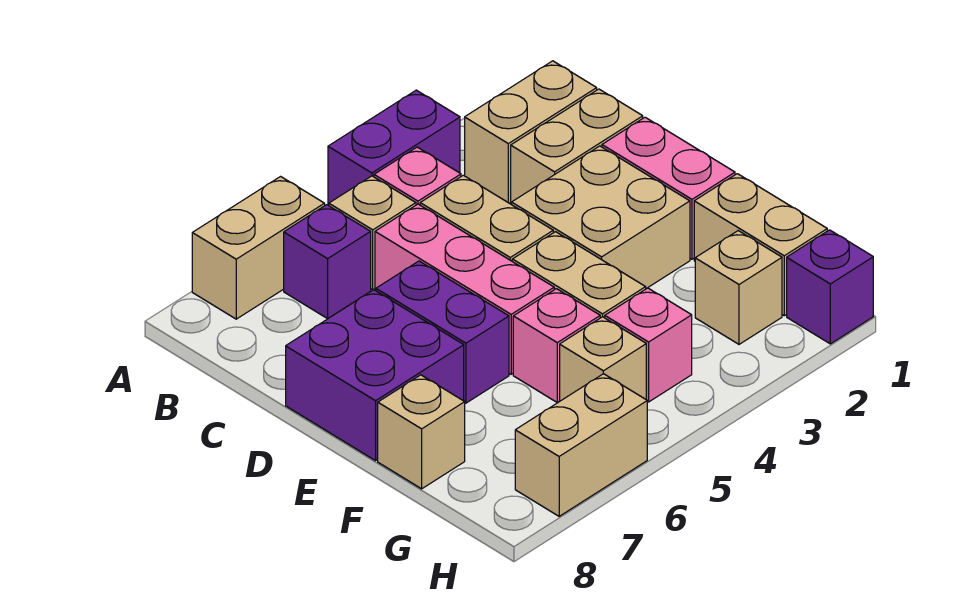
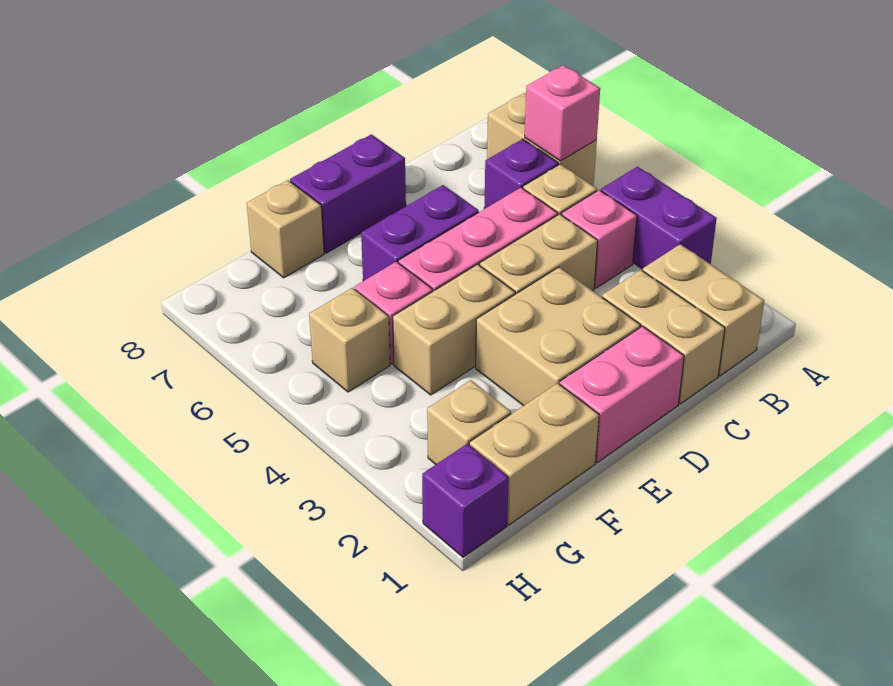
purple brick D7:E8 level 1 -> purple brick D8:E8 level 1
pink brick G4 level 1 -> pink brick A6 level 2
tan brick H6:H7 level 1 -> none

